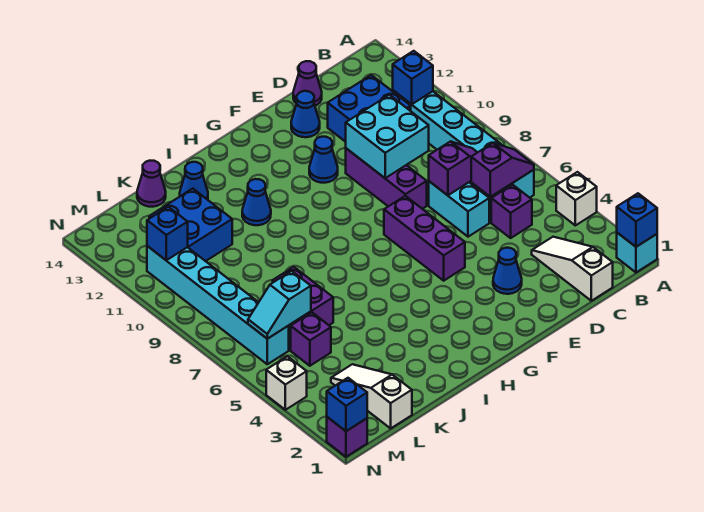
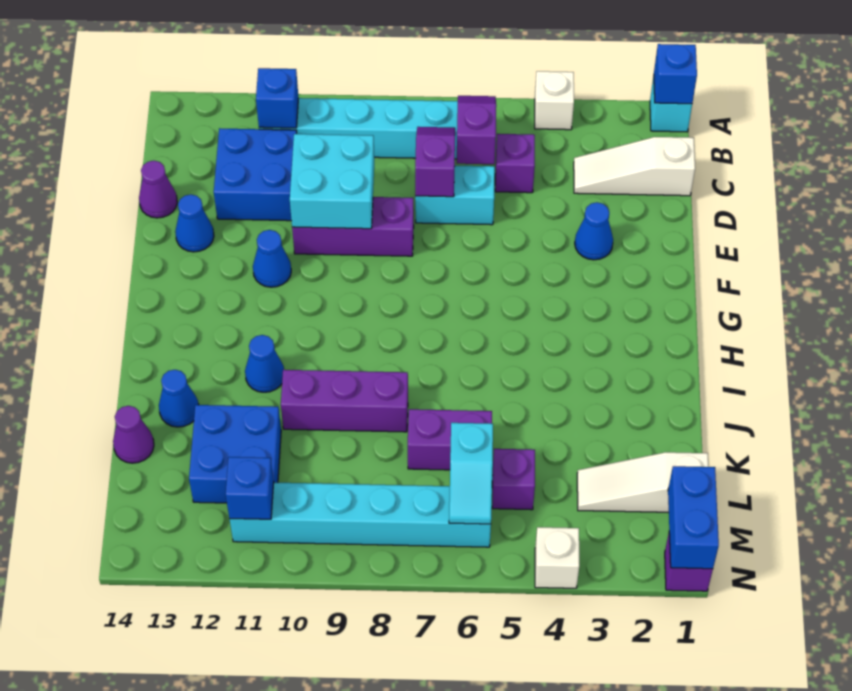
purple brick F5:F7 level 1 -> purple brick J8:J10 level 1
blue brick N1 level 2 -> blue brick M1:N1 level 2

